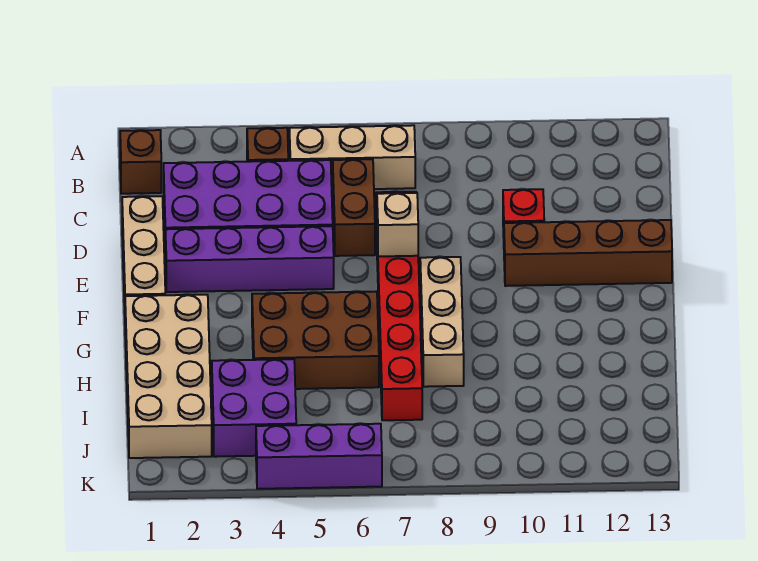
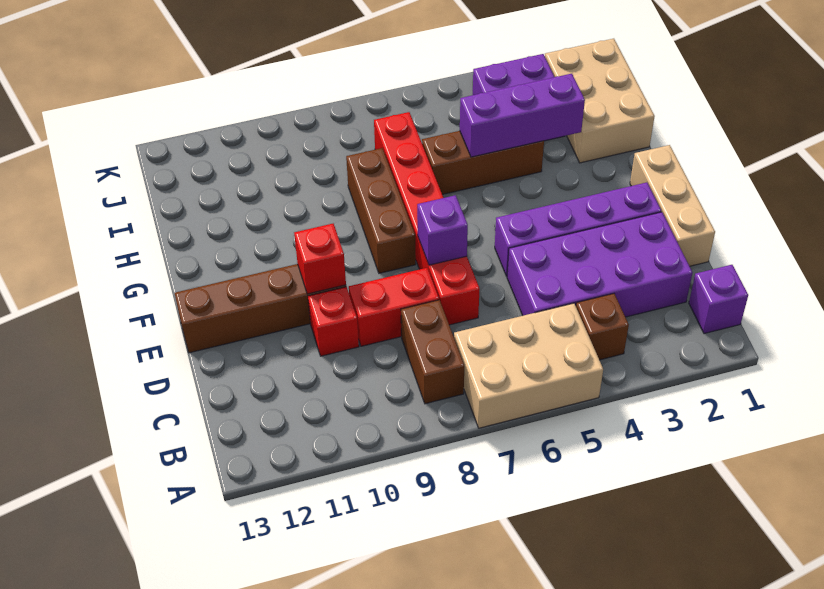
brown brick B1 level 1 -> purple brick B1 level 1
tan brick B5:B7 level 1 -> tan brick A5:B7 level 1
brown brick C6:D6 level 1 -> brown brick B8:C8 level 1
none -> red brick D8:D9 level 1
tan brick E7 level 2 -> purple brick E7 level 2
none -> red brick E10 level 2
tan brick F8:H8 level 1 -> brown brick F8:H8 level 1
tan brick G1:J2 level 1 -> tan brick H1:J2 level 1
brown brick G4:H6 level 1 -> brown brick H4:H6 level 1
purple brick K4:K6 level 1 -> purple brick H3:H5 level 2

